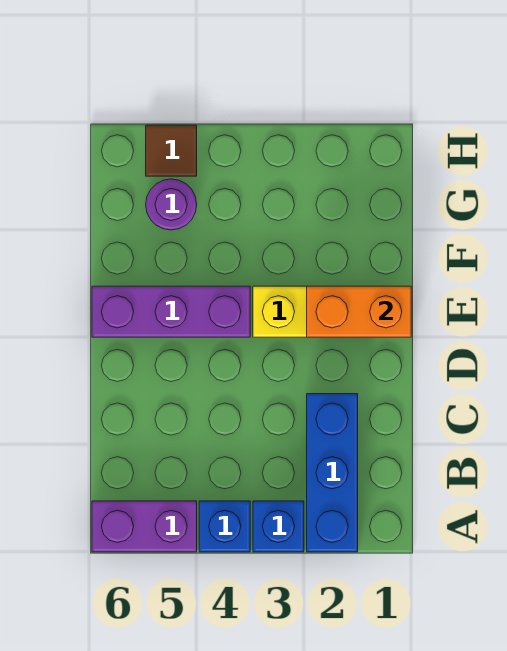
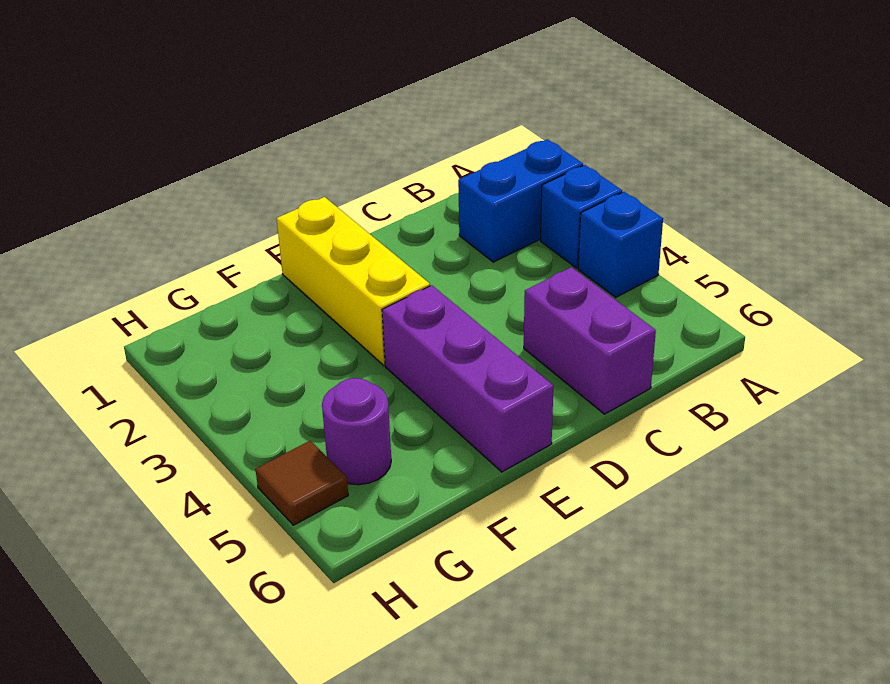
blue brick A2:C2 level 1 -> blue brick A2:B2 level 1
purple brick A5:A6 level 1 -> purple brick C5:C6 level 1
orange brick E1:E2 level 2 -> none

